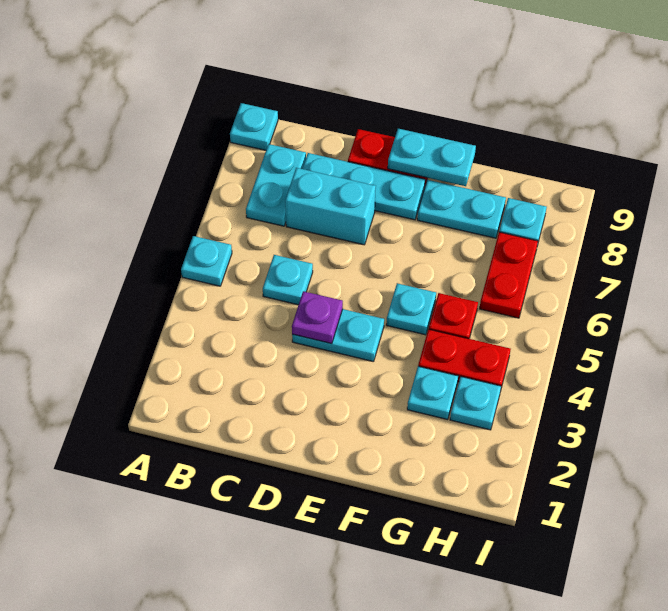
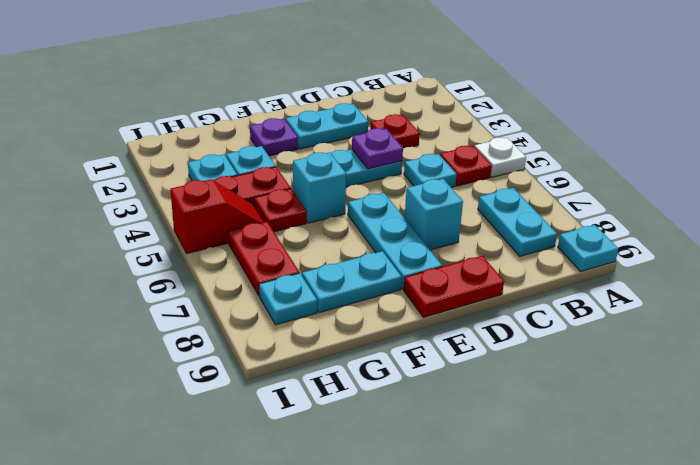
cyan plate A5 level 1 -> white plate A5 level 1
none -> red plate B5 level 1
none -> red plate C3 level 1
cyan brick C7:D7 level 1 -> cyan brick D7 level 1
cyan plate C8:E8 level 1 -> cyan plate E6:E8 level 1
cyan plate E9:F9 level 2 -> cyan plate D2:E2 level 1
none -> purple plate F2 level 1
cyan plate F5 level 1 -> cyan brick F5 level 1
none -> red slope H5:I5 level 1 top I

